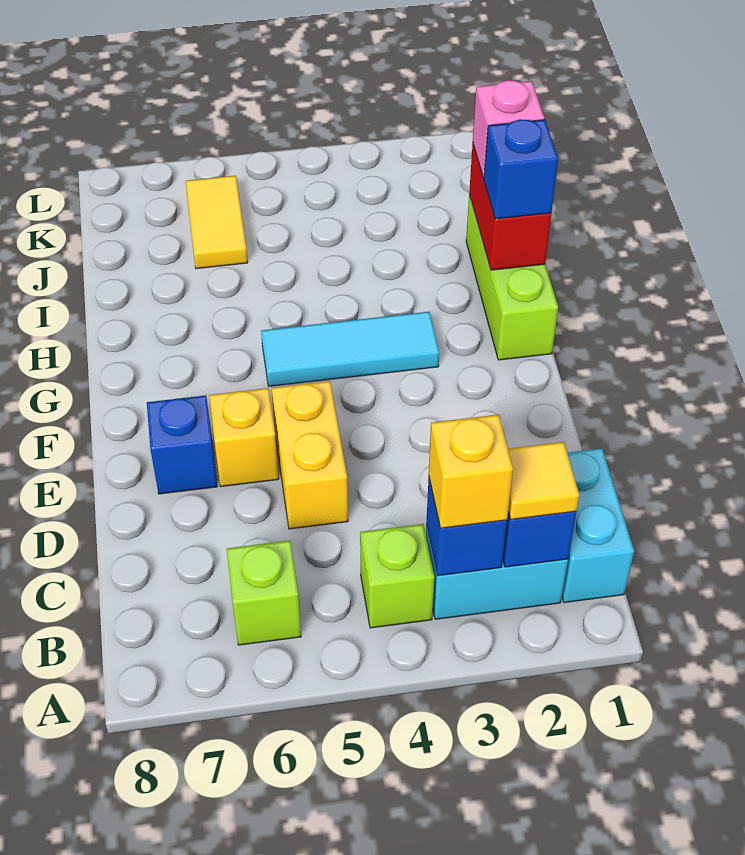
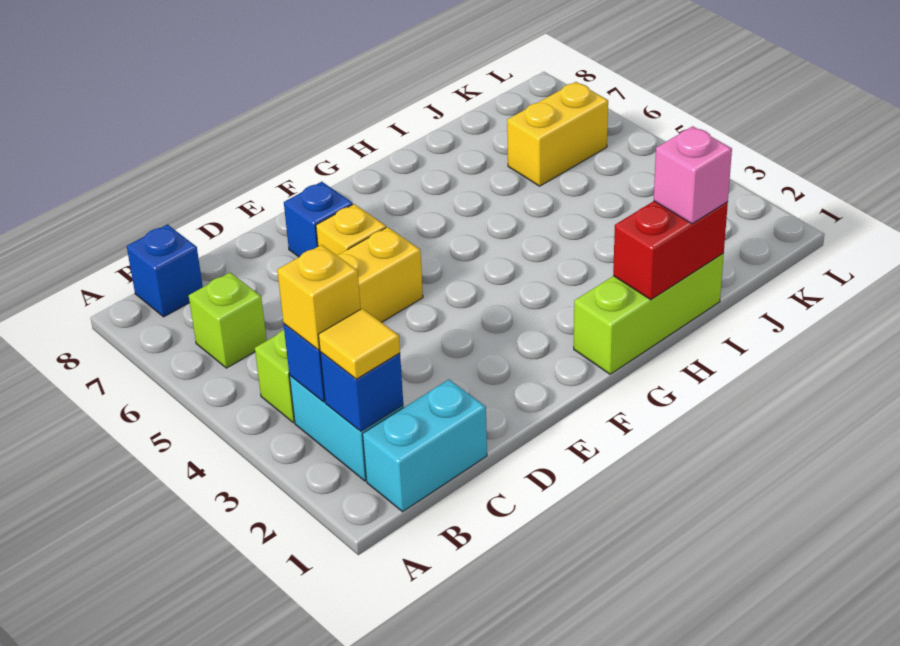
cyan tile G3:G5 level 1 -> none
blue brick H1 level 3 -> blue brick B8 level 1
yellow tile J6:K6 level 1 -> yellow brick J6:K6 level 1

